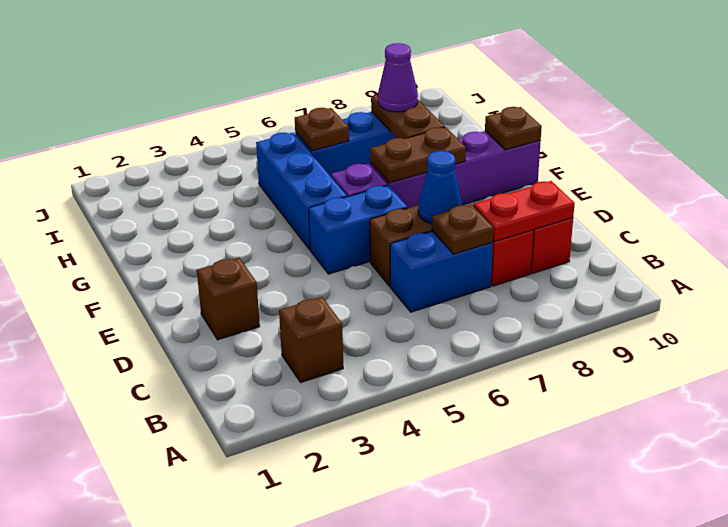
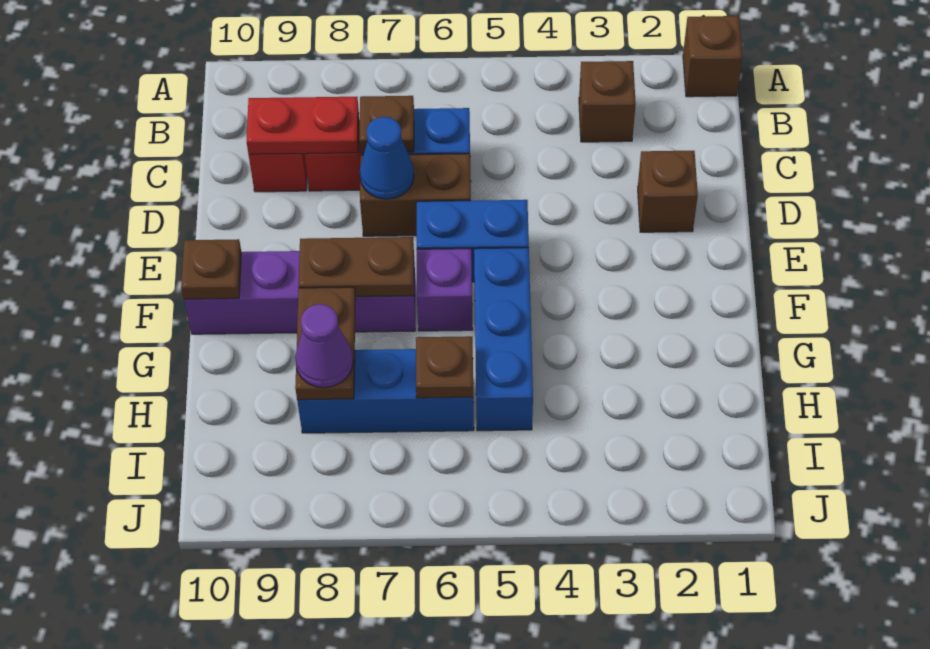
none -> brown brick A1 level 1

